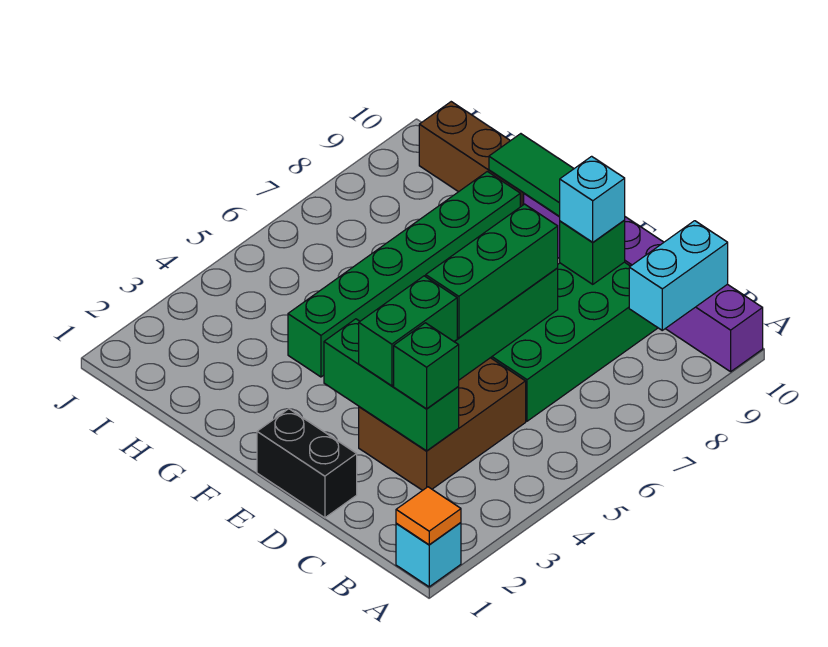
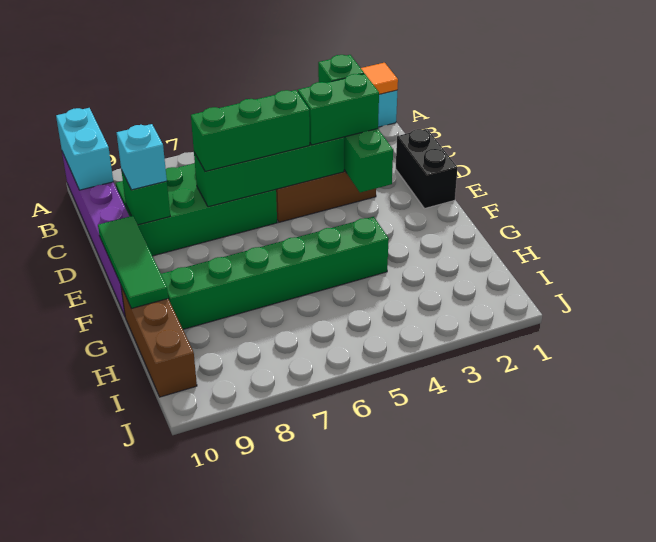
cyan brick B9:B10 level 2 -> cyan brick A10:B10 level 2

